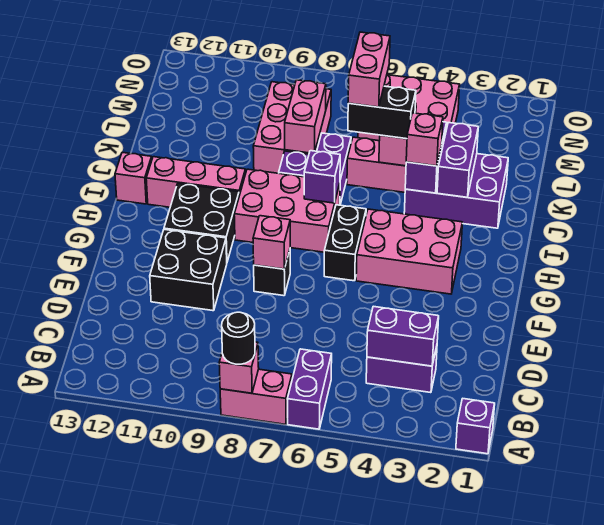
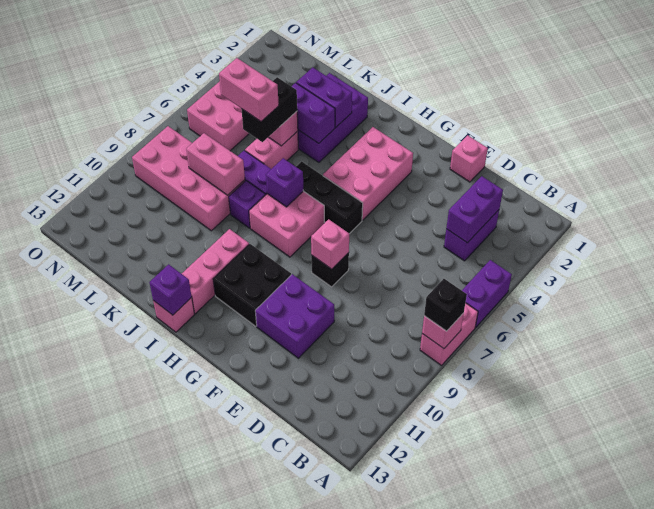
purple brick A1 level 1 -> purple brick I13 level 2
purple brick A6:B6 level 1 -> purple brick A5:A6 level 1
black round brick A8 level 3 -> black brick A8 level 3
black brick E10:F11 level 1 -> purple brick E10:F11 level 1
black brick G6:H6 level 1 -> black brick G6:I6 level 1
pink brick H7:I9 level 1 -> pink brick H7:I8 level 1
pink brick J4 level 3 -> pink brick E1 level 1
pink brick K8:M9 level 1 -> pink brick K8:N9 level 1

